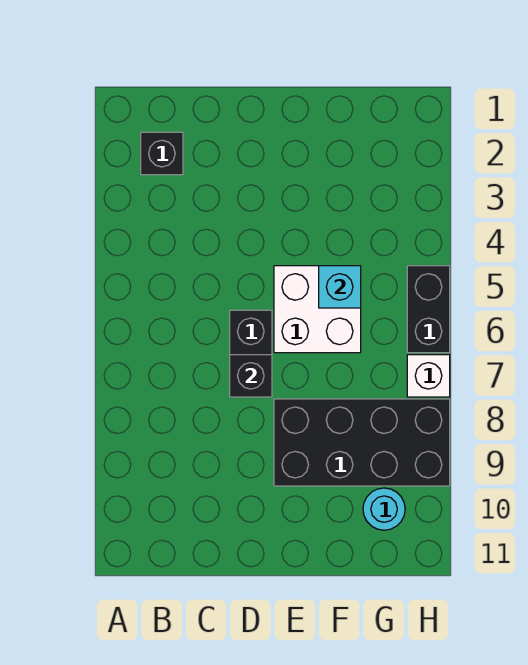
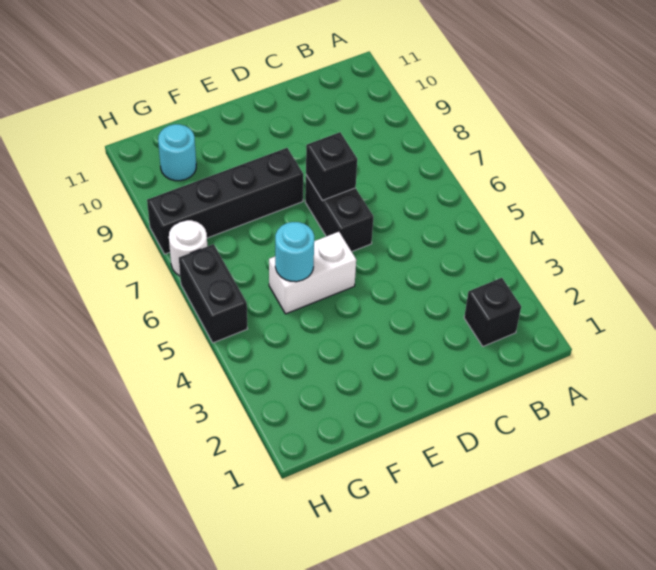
white brick E5:F6 level 1 -> white brick E5:F5 level 1
black brick E8:H9 level 1 -> black brick E8:H8 level 1
cyan brick F5 level 2 -> cyan round brick F5 level 2
white brick H7 level 1 -> white round brick H7 level 1

